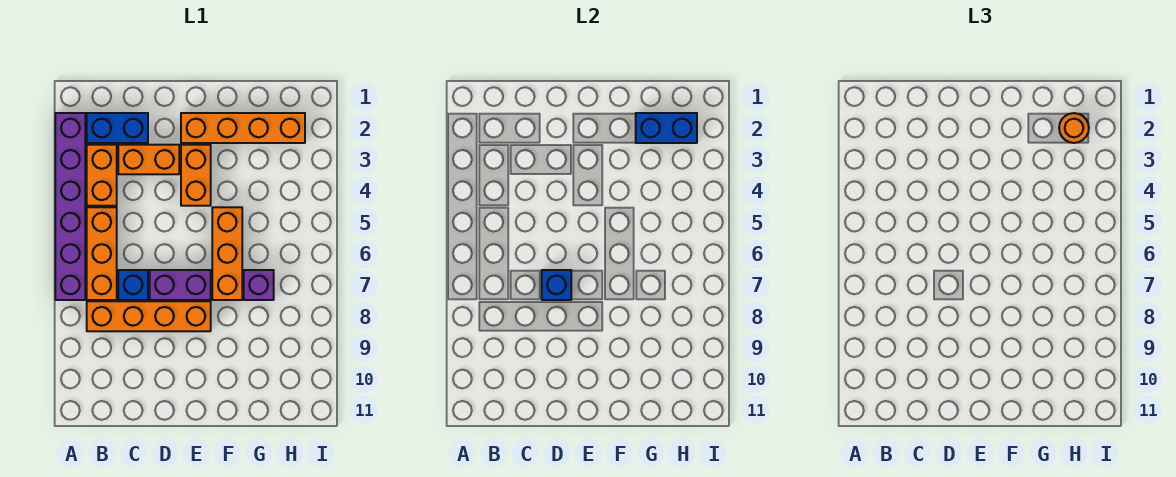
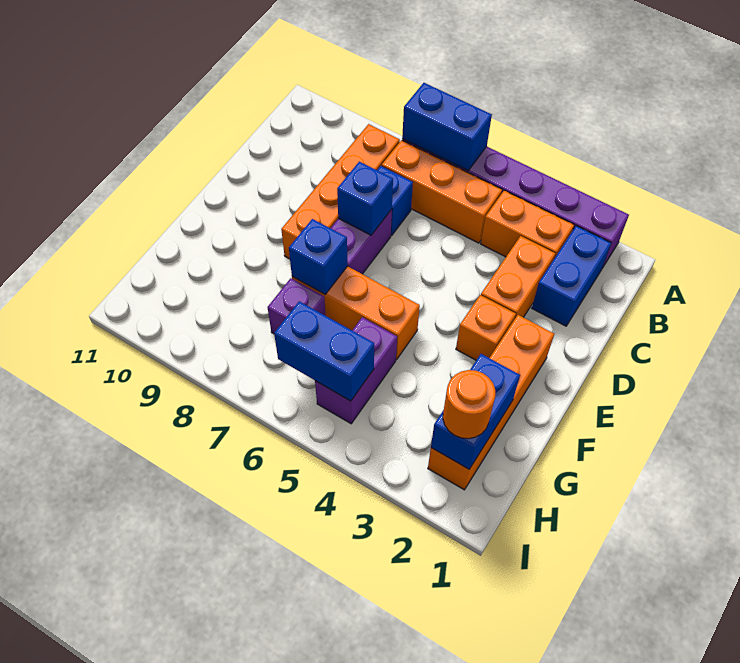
none -> blue brick A6:A7 level 2
orange brick E3:E4 level 1 -> orange brick E3 level 1
none -> blue brick F7 level 2
none -> purple brick G5:H5 level 1
none -> blue brick H5:H6 level 2

